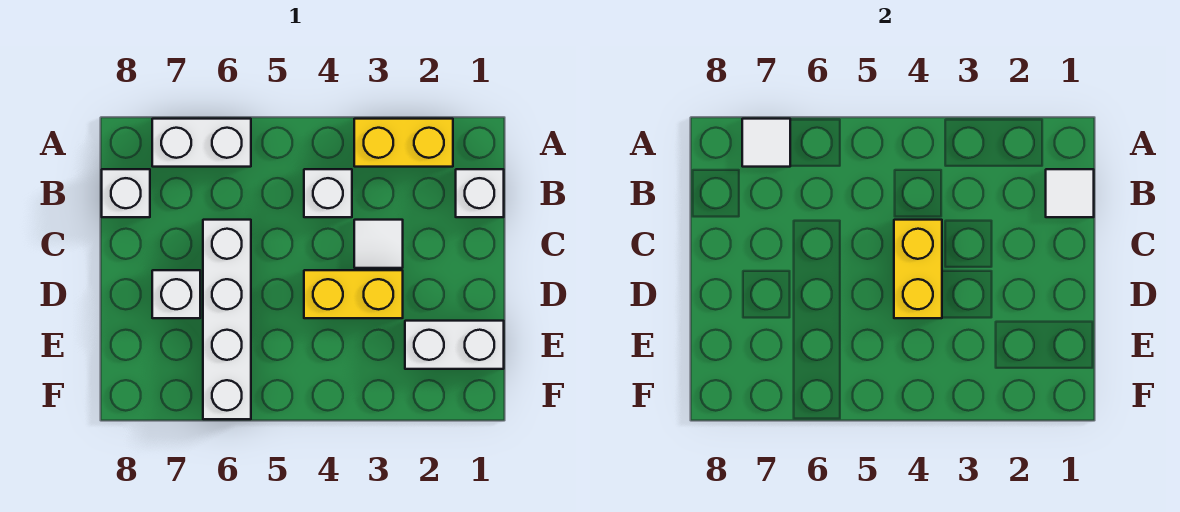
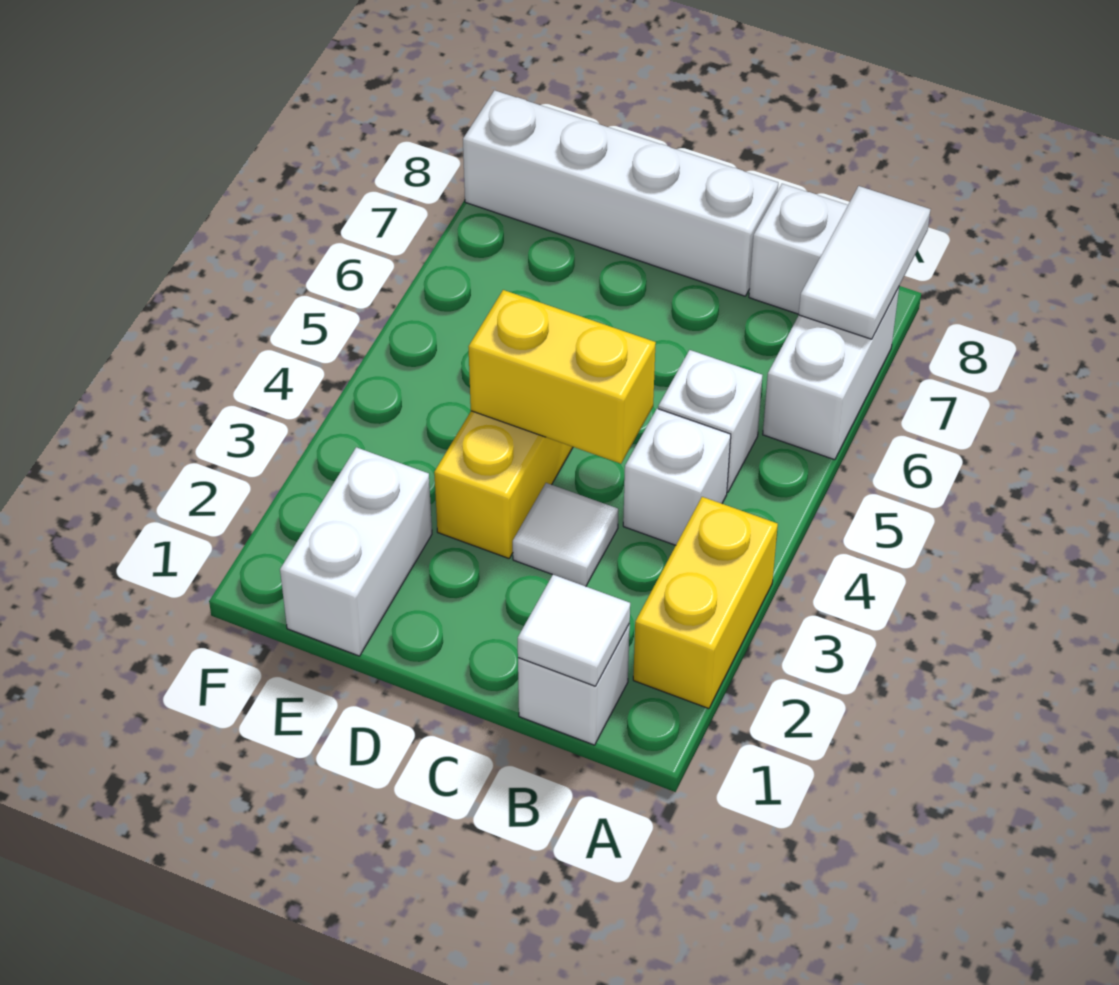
white tile A7 level 2 -> white tile A7:A8 level 2
white brick C6:F6 level 1 -> white brick C8:F8 level 1
white brick D7 level 1 -> white brick B5 level 1

